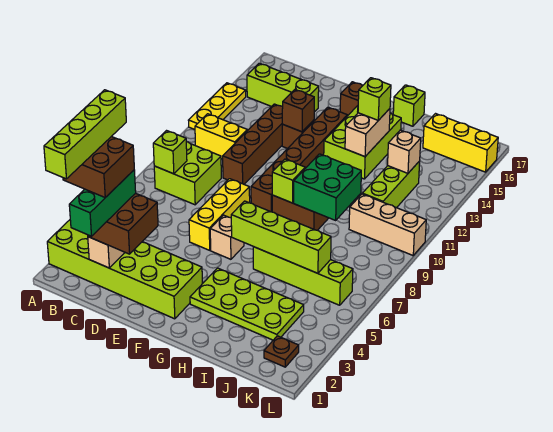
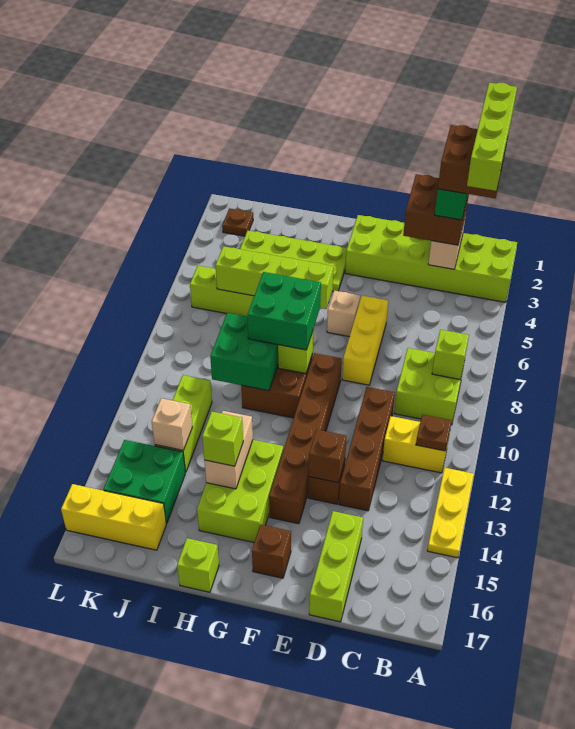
none -> brown plate B11 level 2
lime brick B15:D15 level 1 -> lime brick D15:D17 level 1
none -> green brick G8:H9 level 3
tan brick J10:L10 level 1 -> none
none -> green brick J14:K15 level 1

